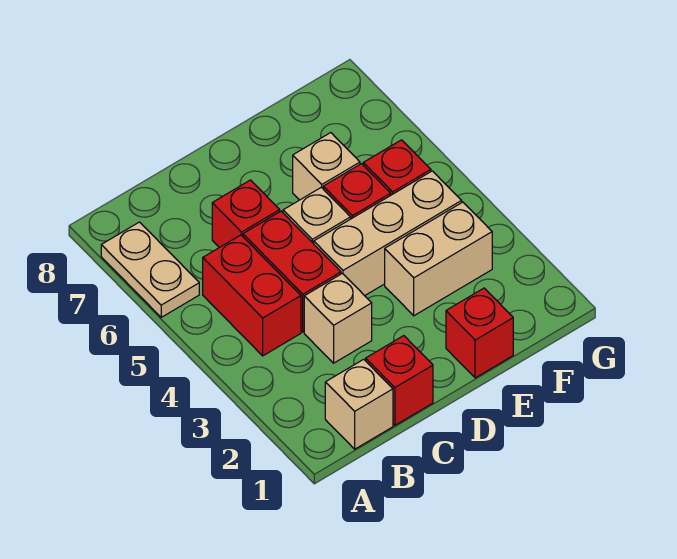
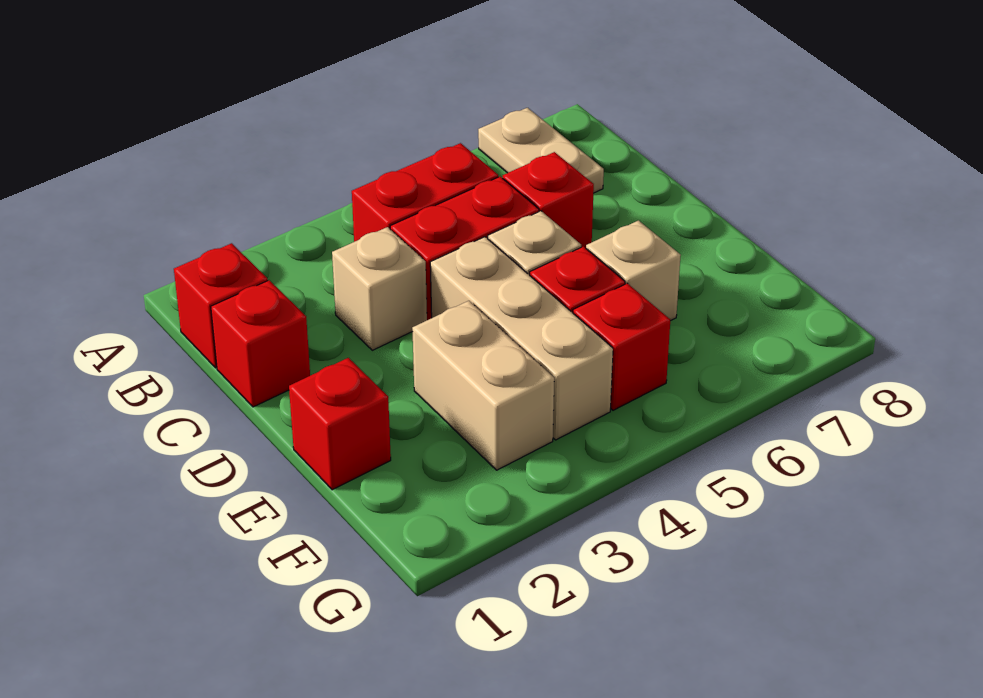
tan plate A6:A7 level 1 -> tan plate A7:B7 level 1
tan brick B1 level 1 -> red brick B1 level 1

